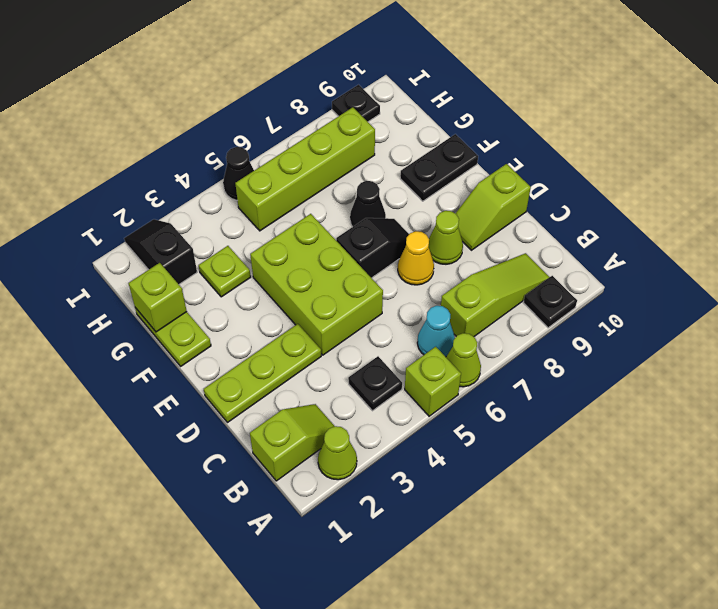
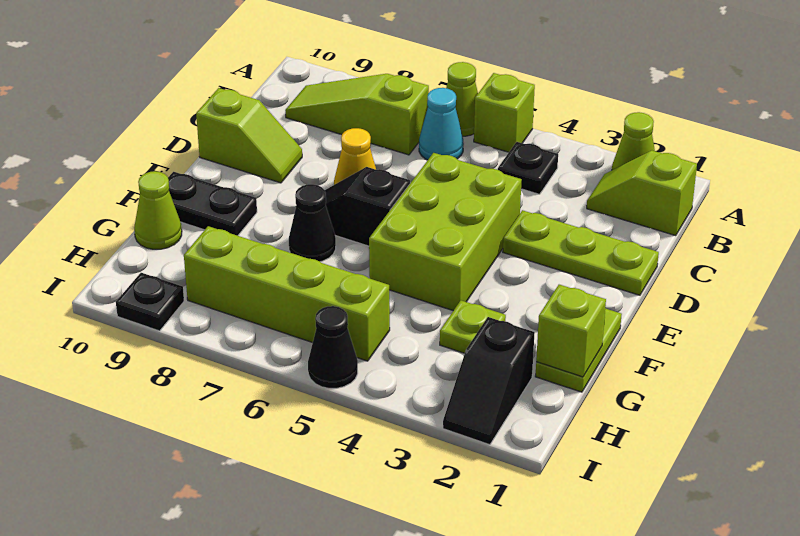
black plate A9 level 1 -> none
lime cone D8 level 1 -> lime cone G10 level 1

